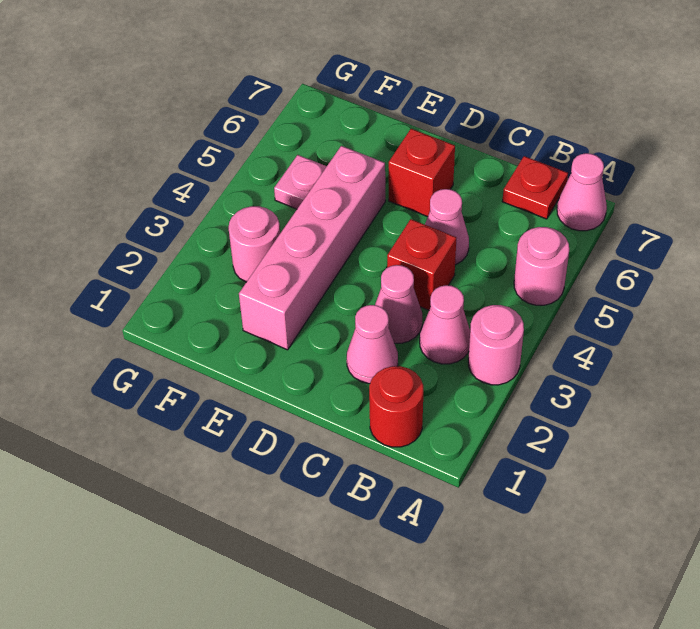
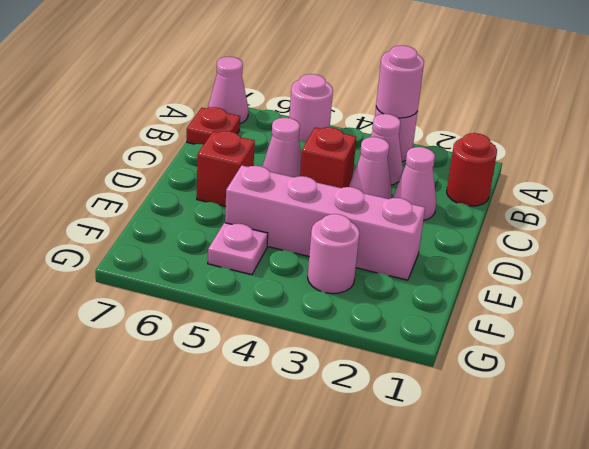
none -> pink round brick A3 level 2

